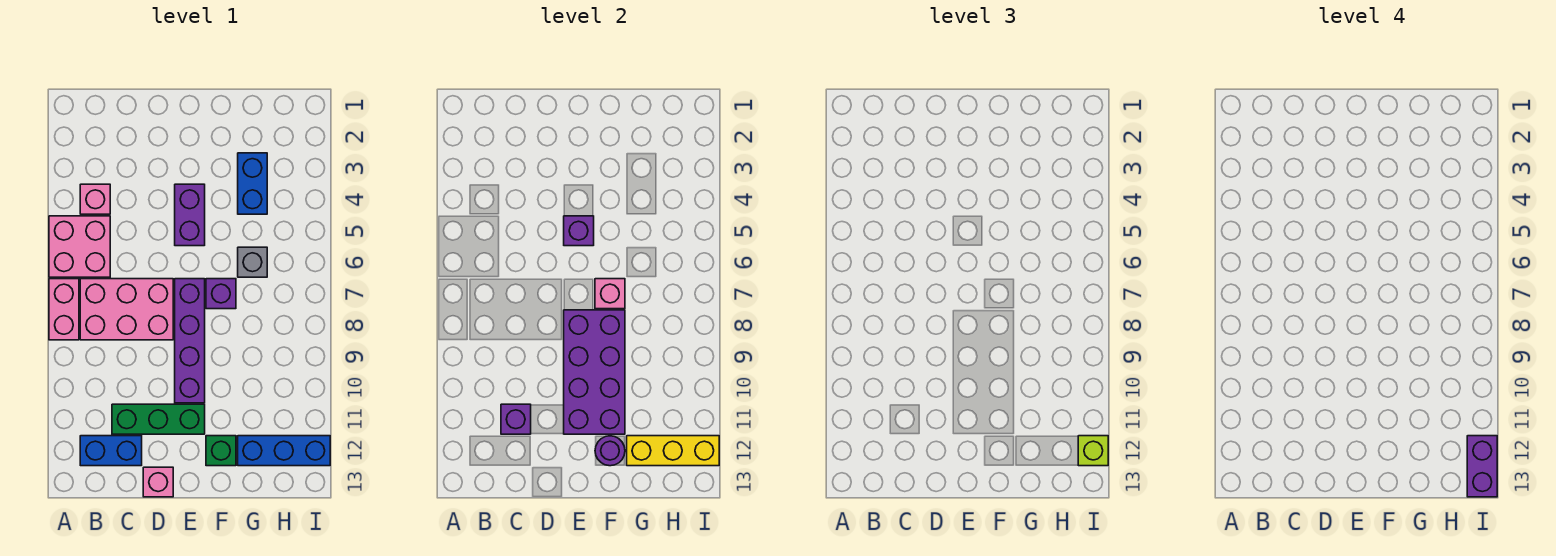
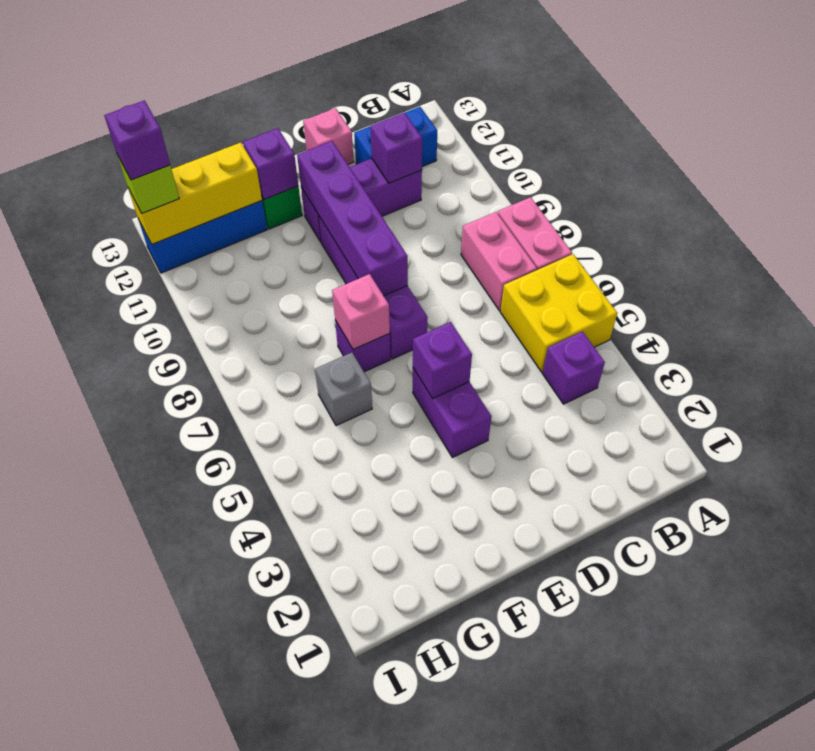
pink brick A5:B6 level 1 -> yellow brick A5:B6 level 1
pink brick B4 level 1 -> purple brick B4 level 1
pink brick B7:D8 level 1 -> pink brick B7:B8 level 1
green brick C11:E11 level 1 -> purple brick C11:E11 level 1
purple brick E8:F11 level 2 -> purple brick E8:E11 level 2
purple round brick F12 level 2 -> purple brick F12 level 2
blue brick G3:G4 level 1 -> none
purple brick I12:I13 level 4 -> purple brick I12 level 4

